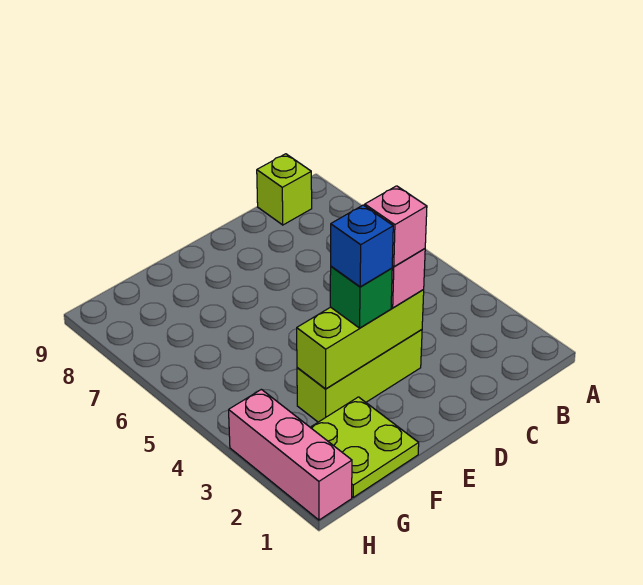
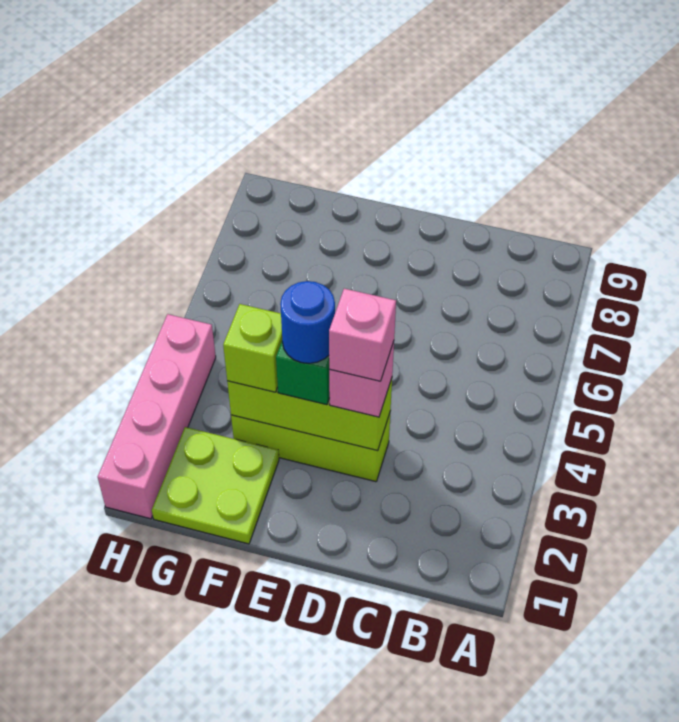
lime brick B9 level 1 -> lime brick F3 level 3
blue brick E3 level 4 -> blue round brick E3 level 4
pink brick H1:H3 level 1 -> pink brick H1:H4 level 1

